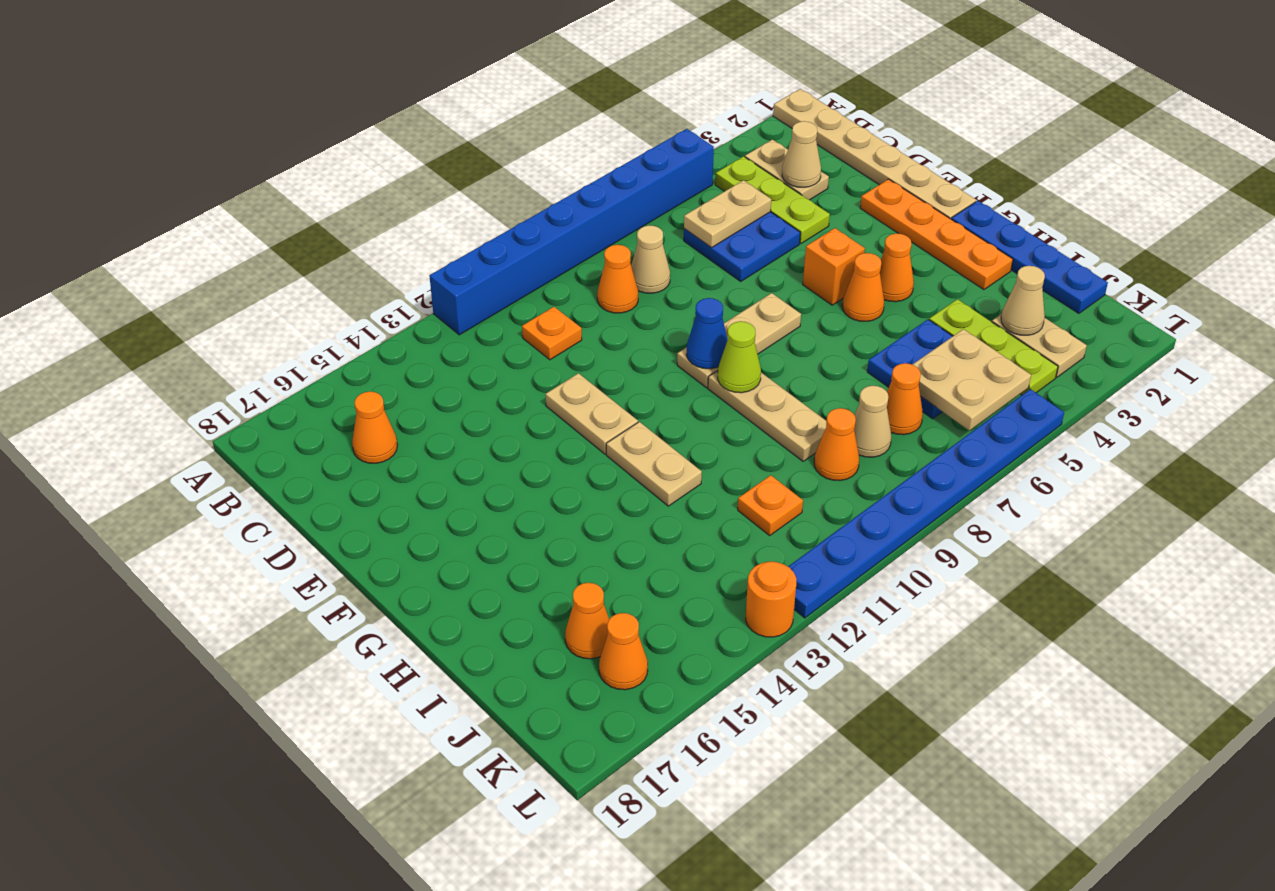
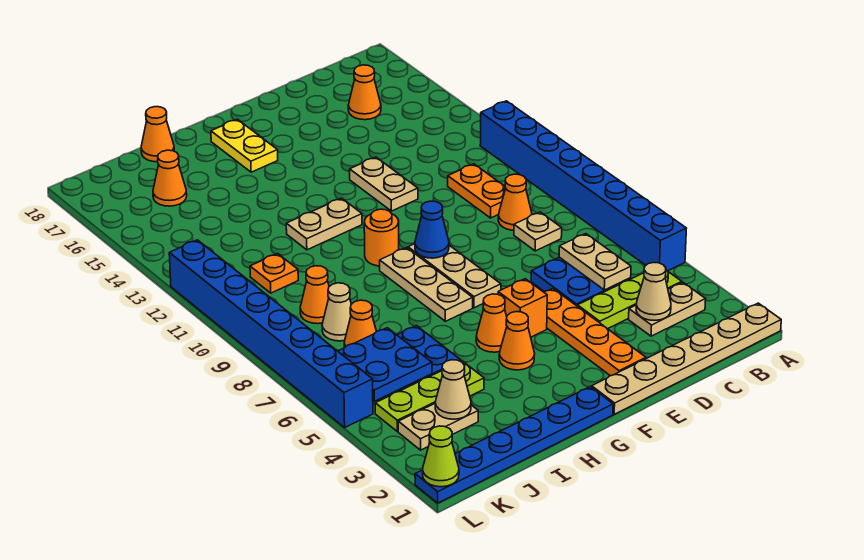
tan cone C8 level 1 -> tan plate C8 level 1
orange plate C11 level 1 -> orange plate C10:C11 level 1
orange plate E2:H2 level 1 -> orange plate E2:E5 level 1
tan plate E12:F12 level 1 -> tan plate E12:E13 level 1
blue plate G1:J1 level 1 -> blue plate G1:L1 level 1
tan plate G9:I9 level 1 -> tan plate G7:G9 level 1
lime cone G9 level 2 -> lime cone L1 level 2
none -> yellow plate G16:G17 level 1
tan plate J5:K6 level 2 -> blue plate J5:K6 level 2
orange cone K16 level 1 -> orange cone I18 level 1
blue plate L5:L12 level 1 -> blue brick L5:L12 level 1
orange round brick L13 level 1 -> orange round brick G10 level 1

